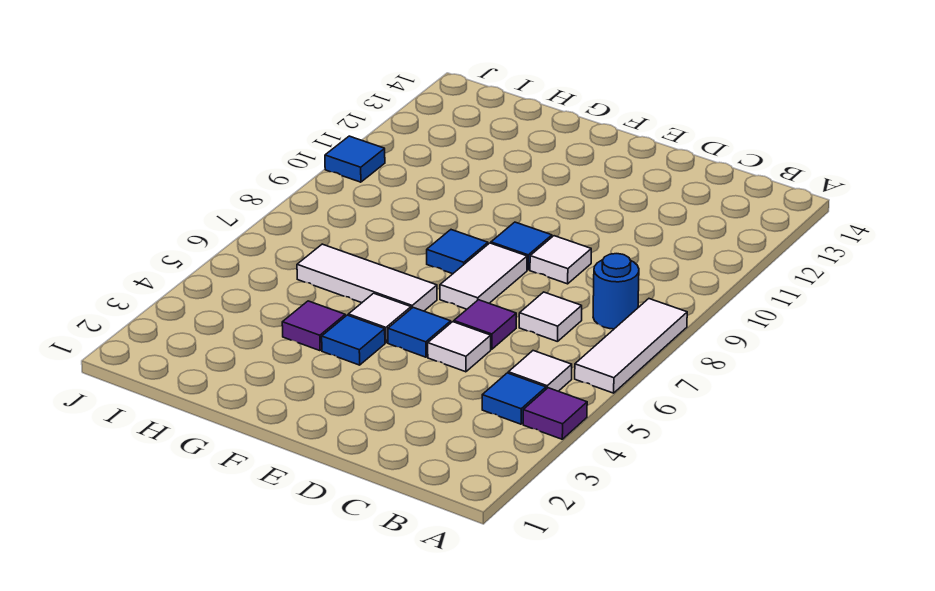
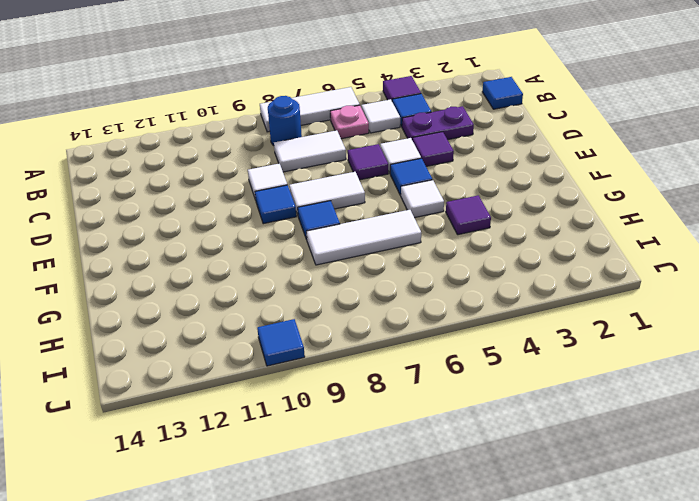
none -> pink plate B6 level 1
none -> purple plate C3:C4 level 1
white tile C7 level 1 -> white tile C7:C8 level 1
none -> purple tile D4 level 1
blue tile F4 level 1 -> blue tile B1 level 1
white tile F6:H6 level 1 -> white tile G6:G8 level 1

